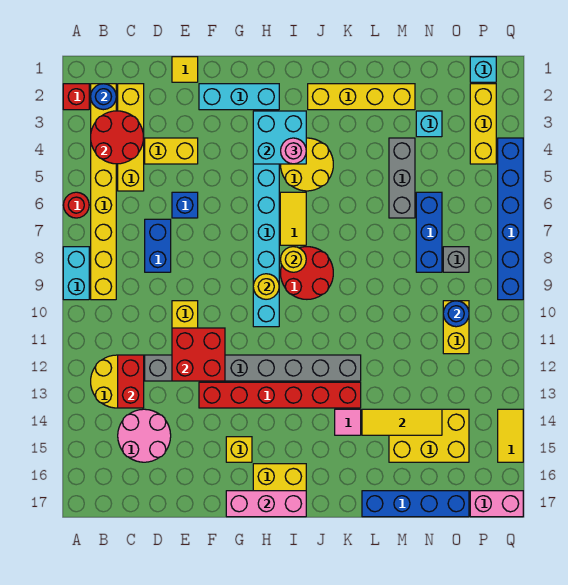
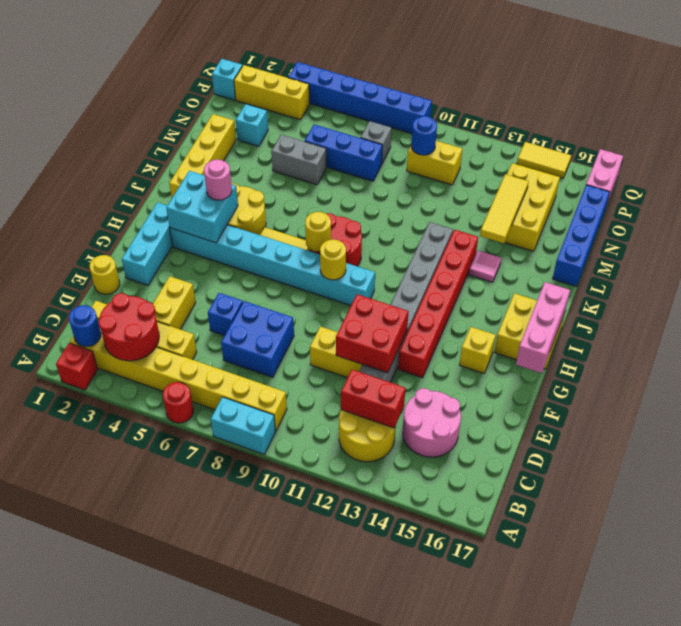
blue brick D7:D8 level 1 -> blue brick D7:E8 level 1
yellow tile E1 level 1 -> yellow round brick E1 level 1
grey brick M4:M6 level 1 -> grey brick M5:M6 level 1

